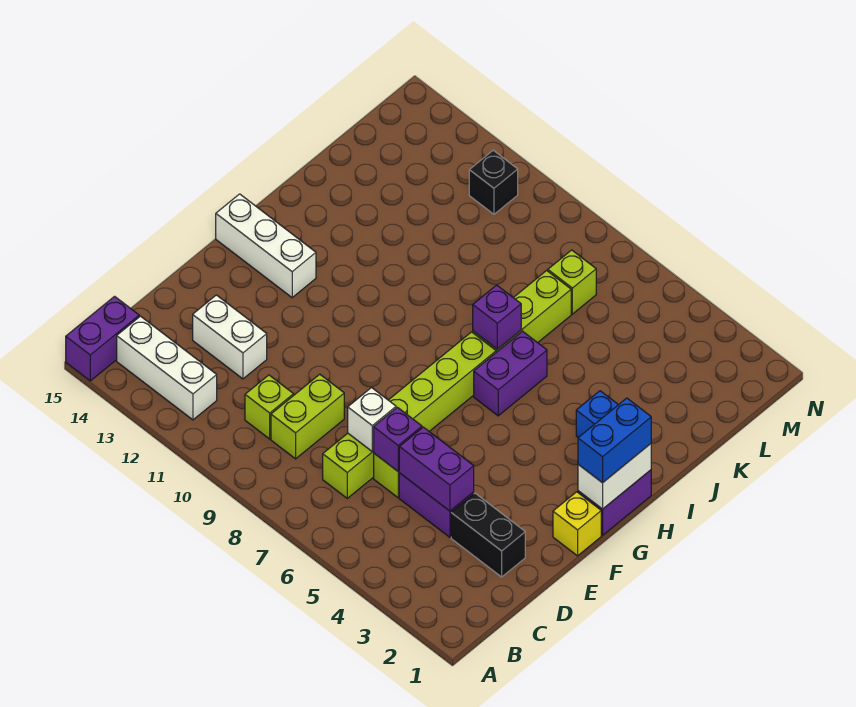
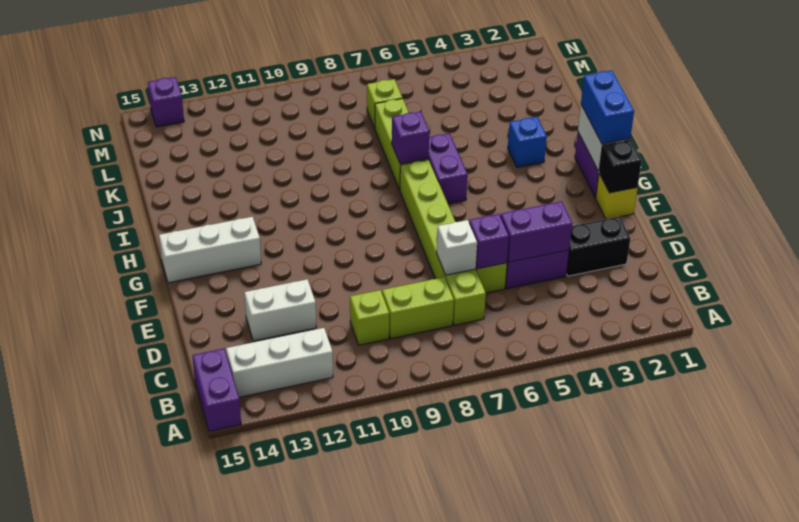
lime brick C9:D9 level 1 -> lime brick C8:C9 level 1
black brick M11 level 1 -> black brick F1 level 2
none -> purple brick N14 level 1

